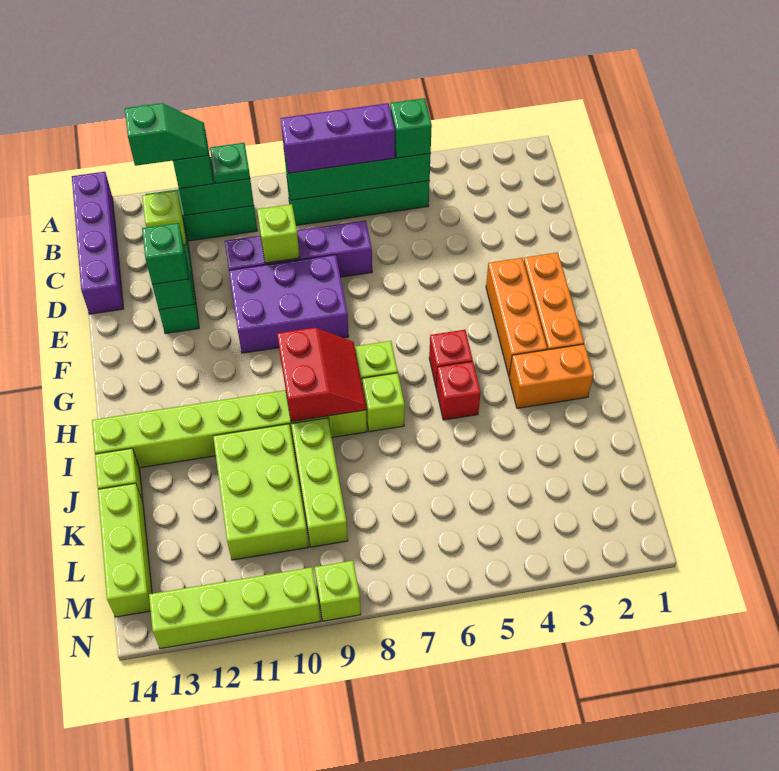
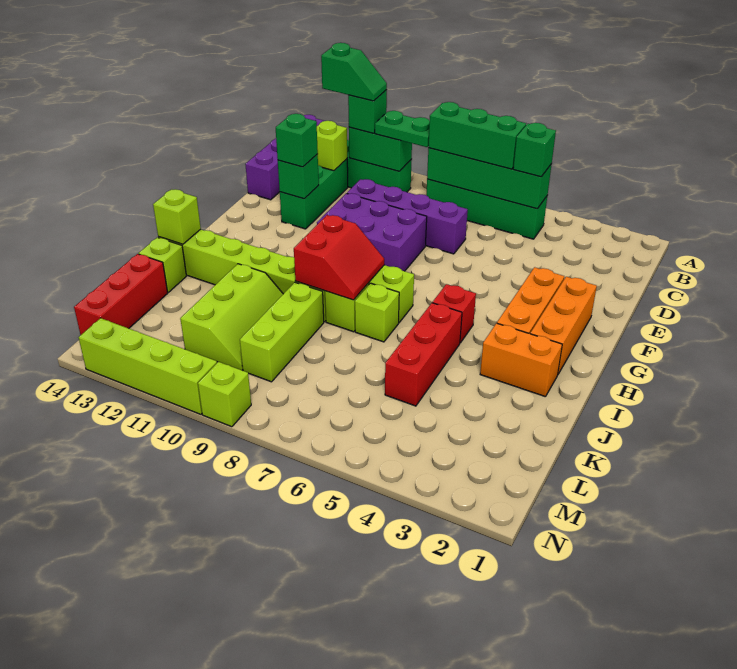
purple brick B6:B8 level 3 -> green brick B6:B8 level 3
green plate B10 level 3 -> green plate B9:B10 level 3
lime brick D9 level 2 -> lime brick I14 level 2
red brick I5 level 1 -> red brick I5:K5 level 1
lime brick J10:L11 level 1 -> lime slope J10:L11 level 1 top 11
lime brick K14:M14 level 1 -> red brick K14:M14 level 1

